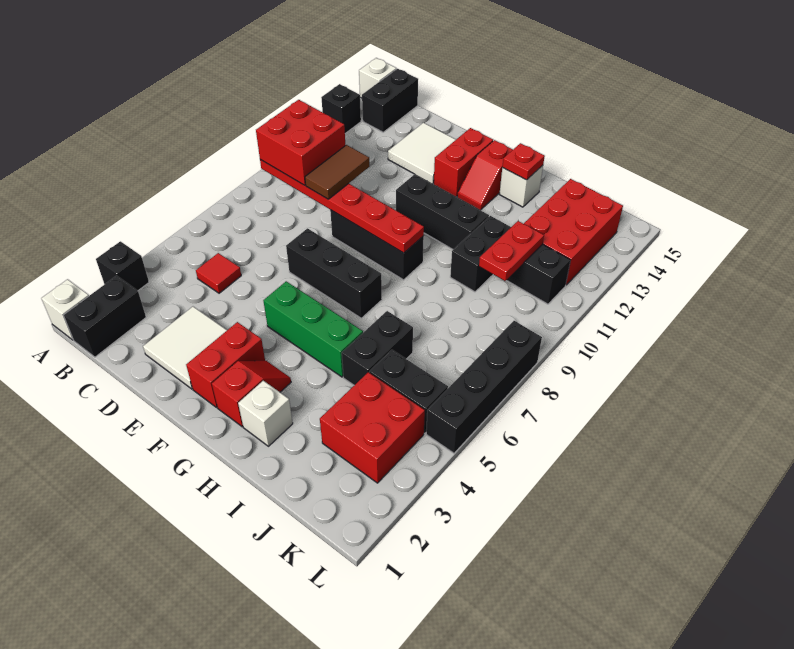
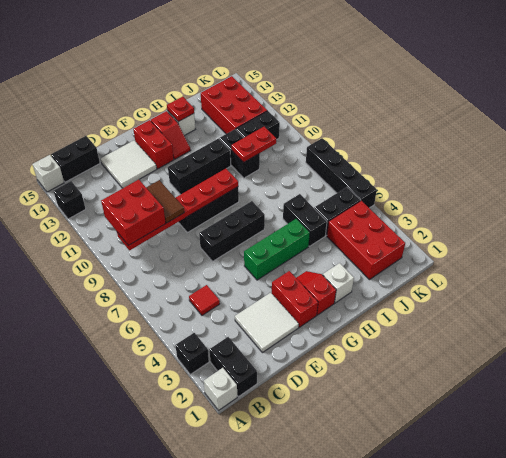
black brick B14:B15 level 1 -> black brick B15:C15 level 1
red brick J3:K4 level 1 -> red brick J2:K4 level 1
red plate J10:J11 level 2 -> red plate I10:J10 level 2

